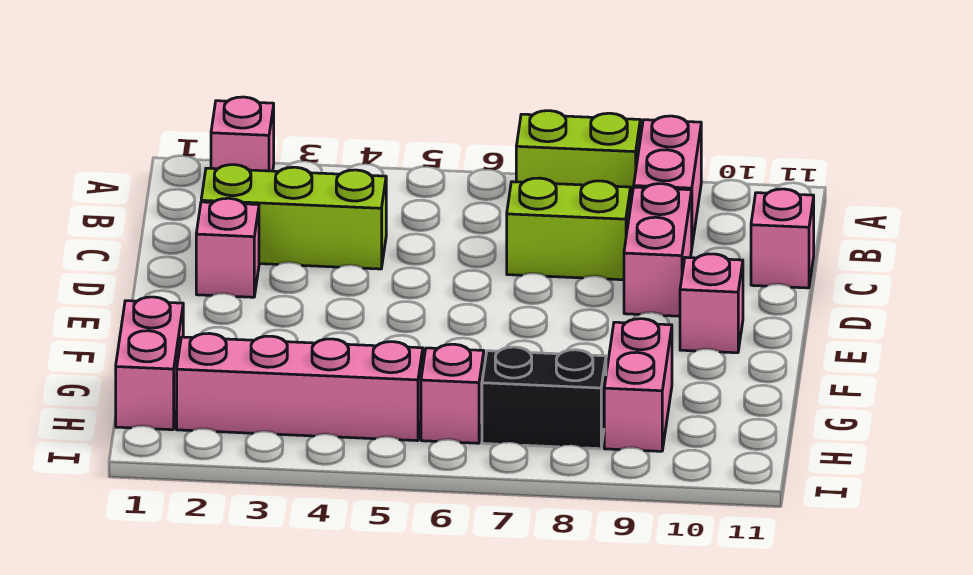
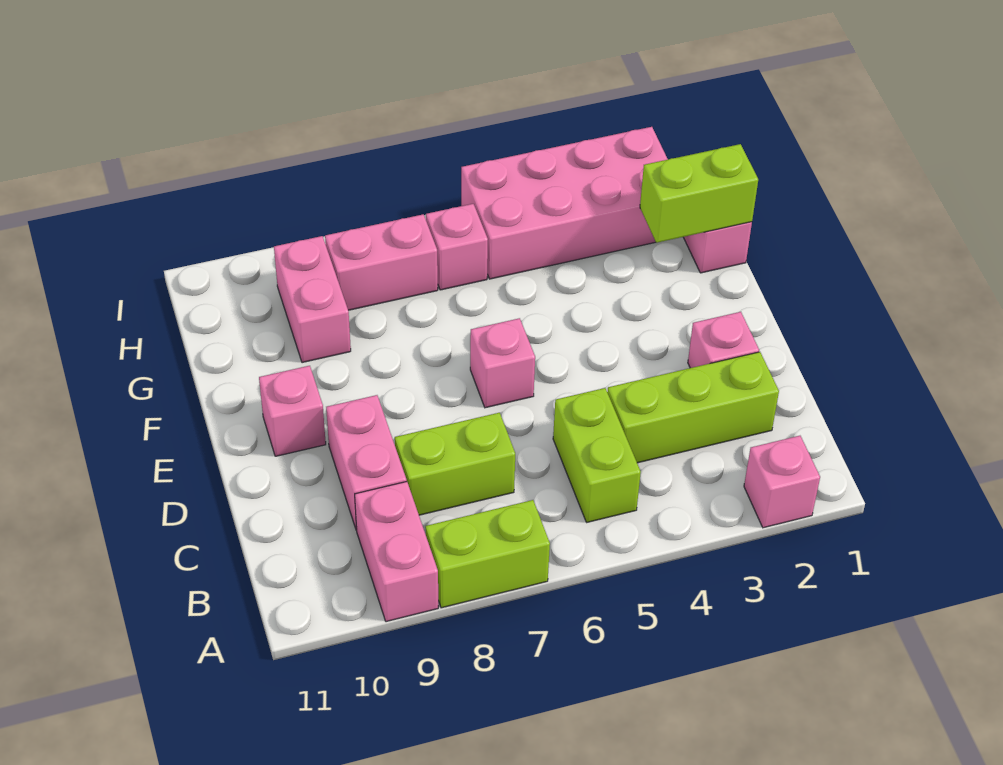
none -> lime brick B5:C5 level 1
pink brick C11 level 1 -> pink brick E6 level 1
none -> lime brick G1:G2 level 2
pink brick H2:H5 level 1 -> pink brick H2:I5 level 1
black brick H7:H8 level 1 -> pink brick H7:H8 level 1

